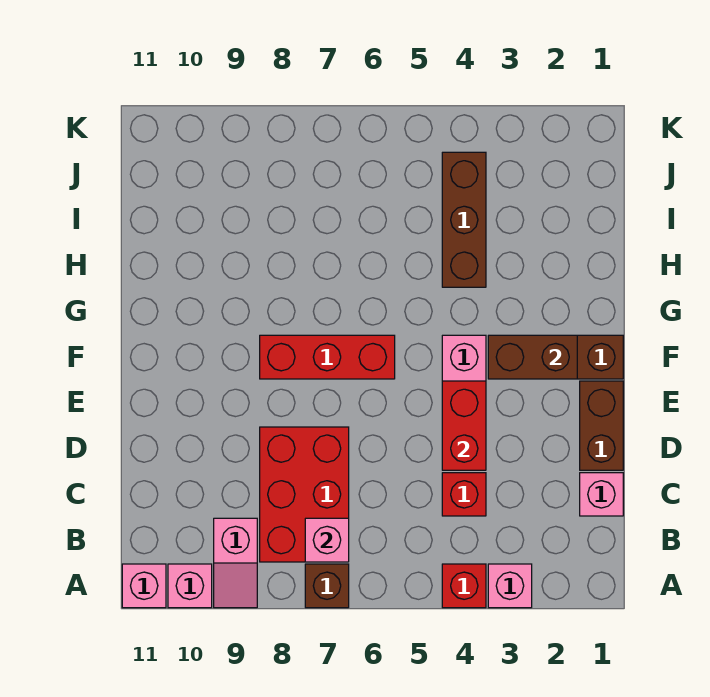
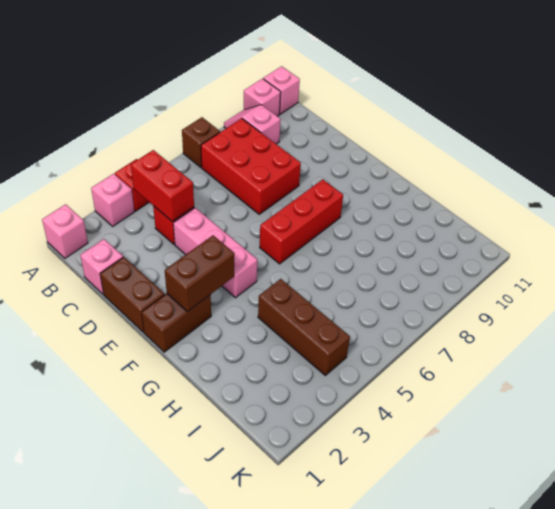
pink brick B7 level 2 -> pink brick A1 level 1
red brick D4:E4 level 2 -> red brick B4:C4 level 2

